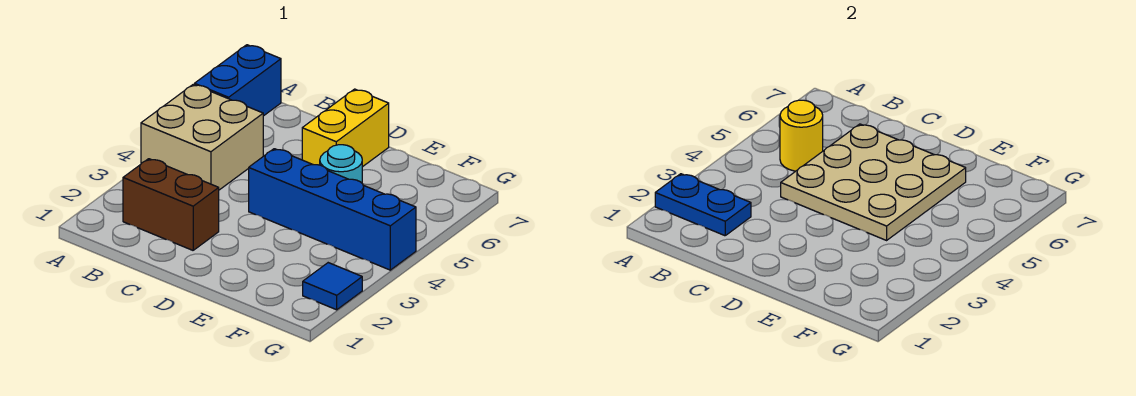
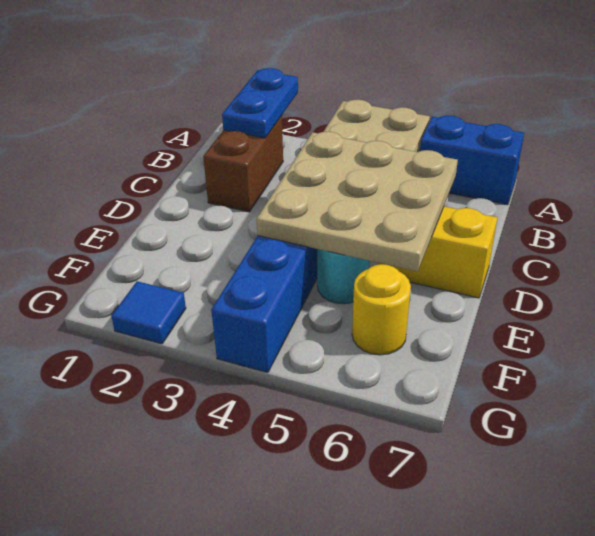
yellow round brick B5 level 2 -> yellow round brick F6 level 1

